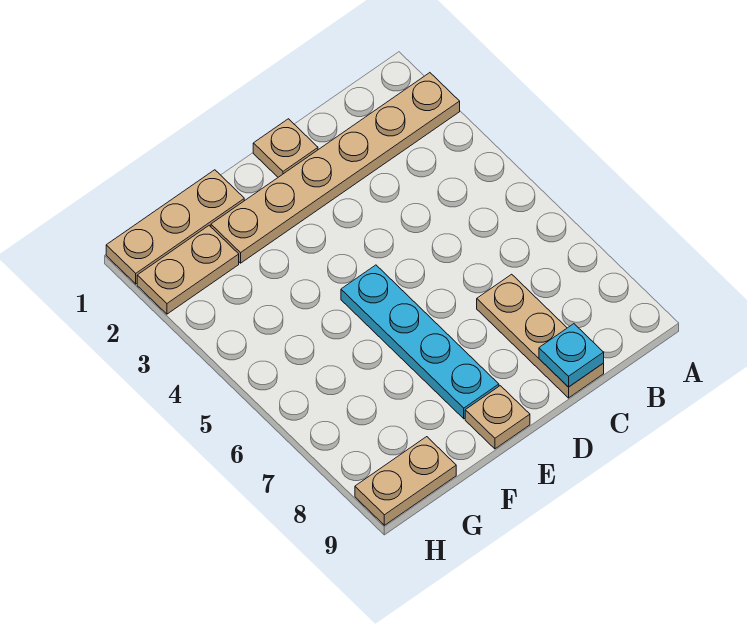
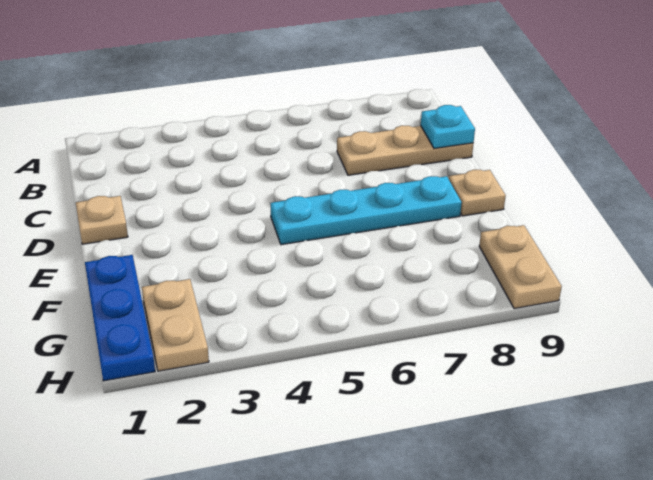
tan plate A2:F2 level 1 -> none
tan plate F1:H1 level 1 -> blue plate F1:H1 level 1

